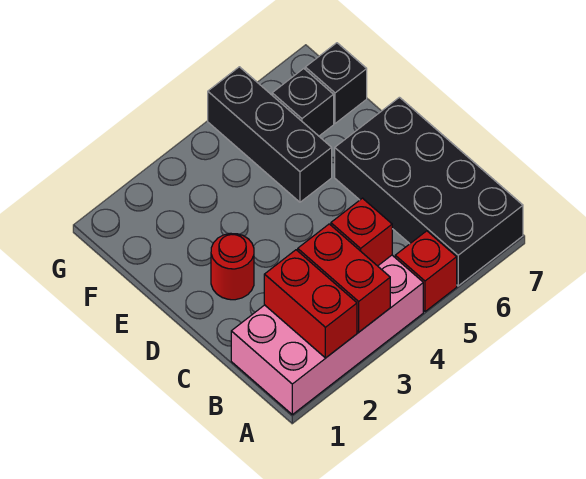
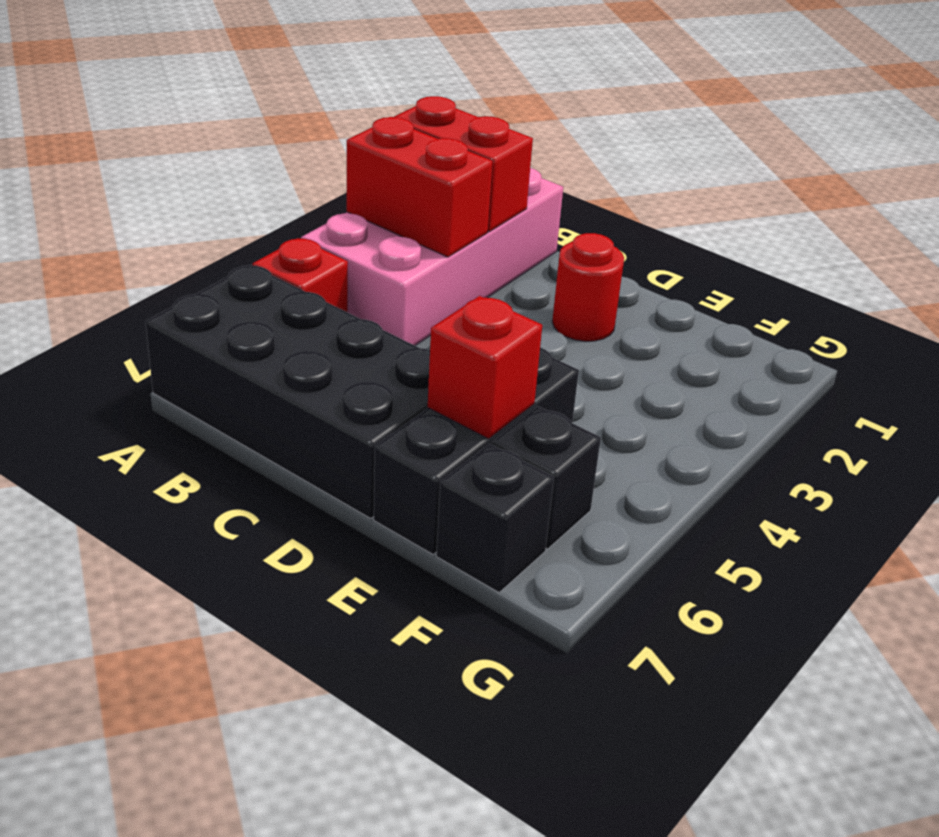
red brick B4 level 2 -> red brick E6 level 2
black brick E5:G5 level 1 -> black brick E5:E7 level 1

